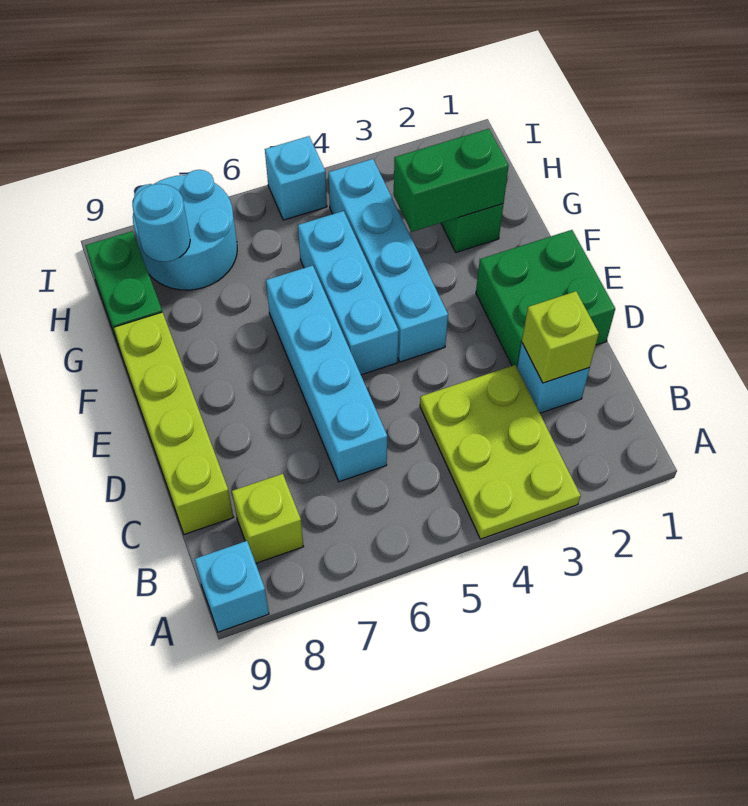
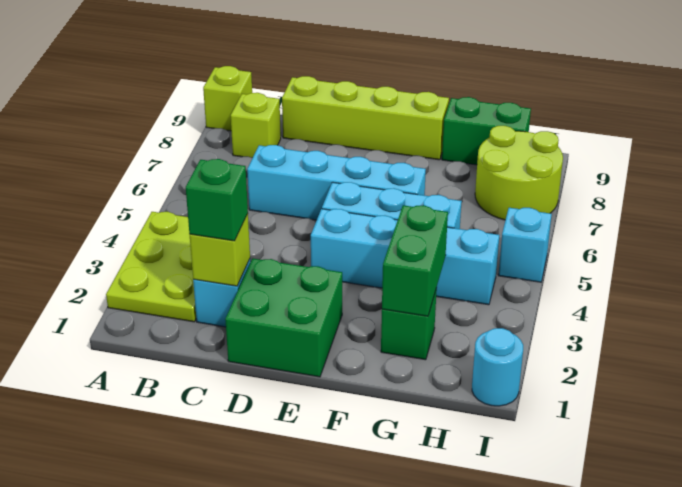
lime plate A3:C4 level 1 -> lime plate A2:B4 level 1
cyan brick A9 level 1 -> lime brick A9 level 1
none -> green brick C2 level 3
cyan round brick H7:I8 level 1 -> lime round brick H7:I8 level 1
cyan round brick H8 level 2 -> cyan round brick I1 level 1

